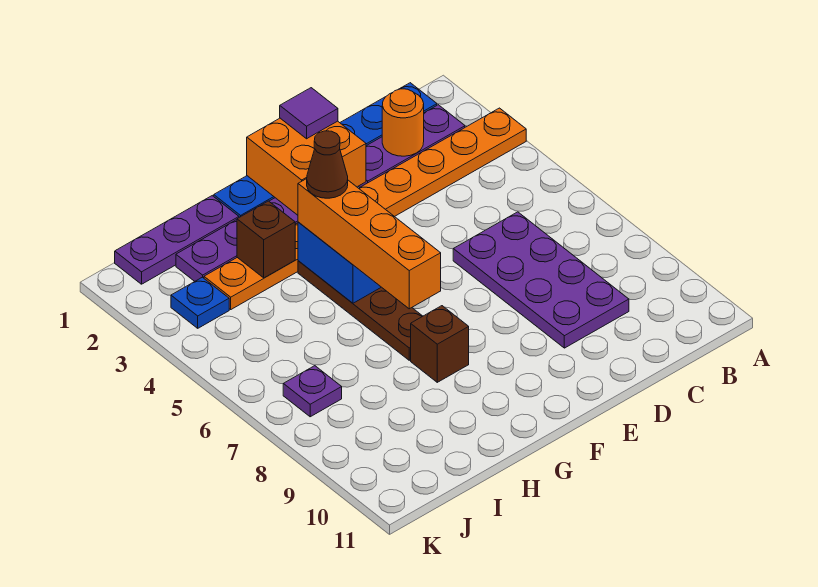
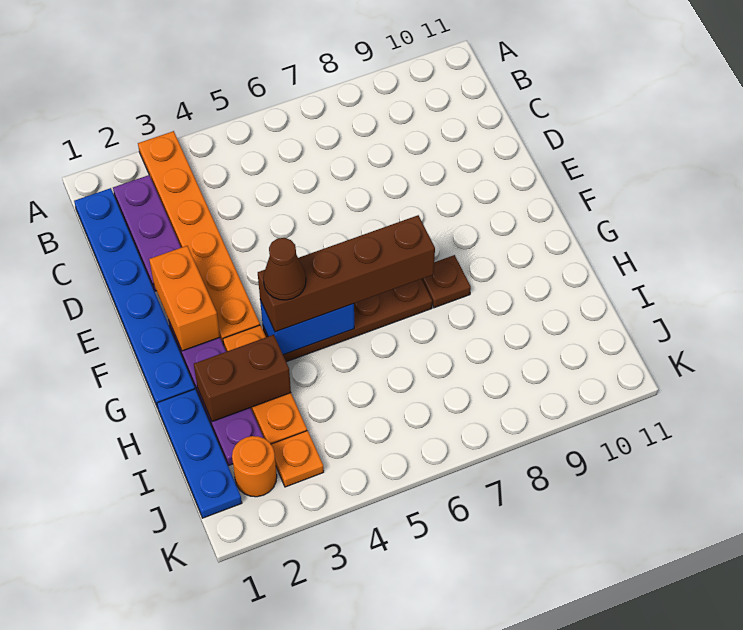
orange round brick C2 level 2 -> orange round brick J2 level 1
purple plate C6:D9 level 1 -> none
orange brick E1:F2 level 2 -> orange brick E2:F2 level 2
purple tile E1 level 3 -> none
orange brick G4:G7 level 3 -> brown brick G4:G7 level 3
brown brick G8 level 1 -> brown plate G8 level 1
purple plate H1:J1 level 1 -> blue plate H1:J1 level 1
brown brick H3 level 2 -> brown brick H2:H3 level 2
blue plate J3 level 1 -> orange plate J3 level 1
purple plate J7 level 1 -> none

